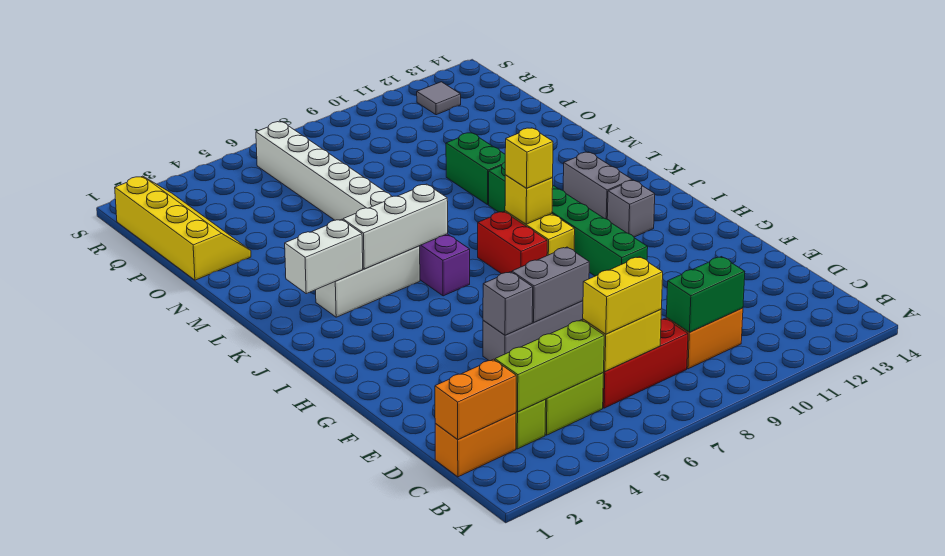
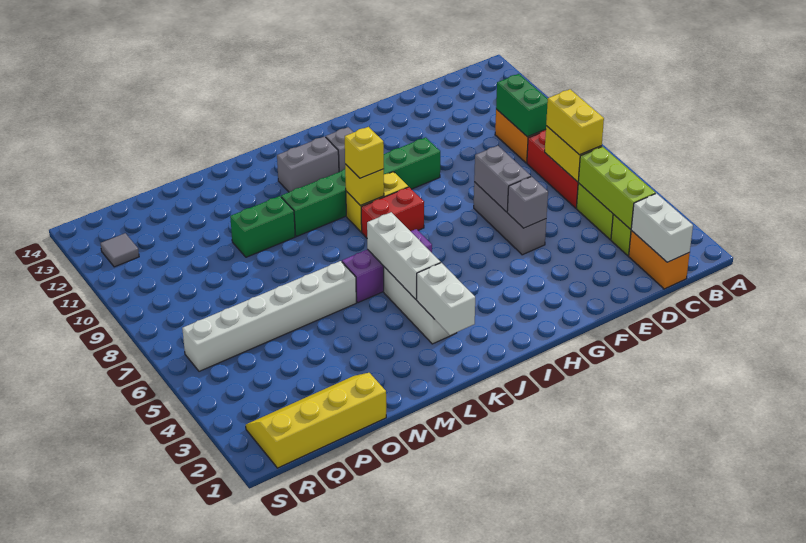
orange brick C1:C2 level 2 -> white brick C1:C2 level 2

